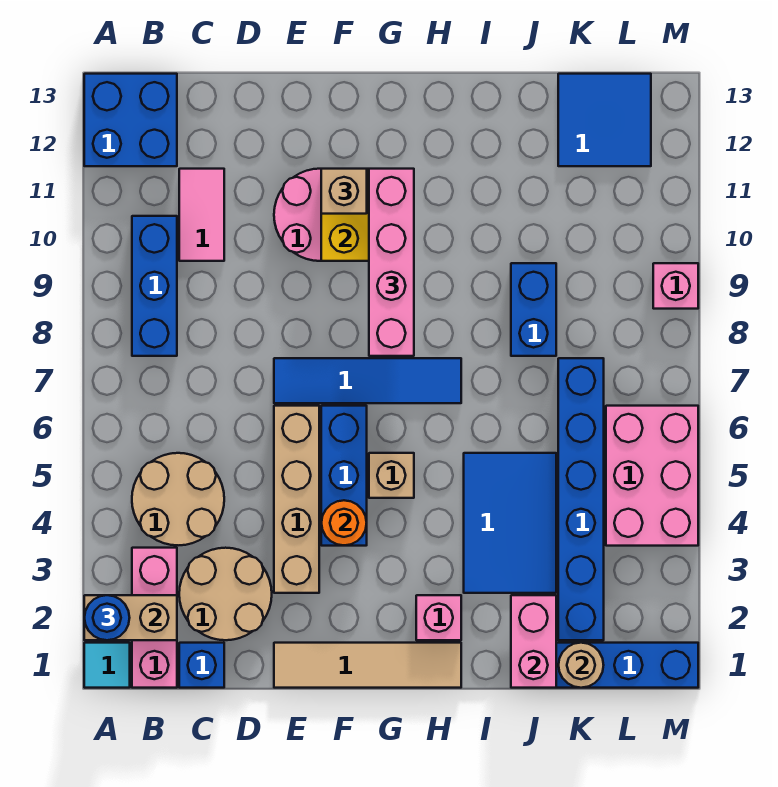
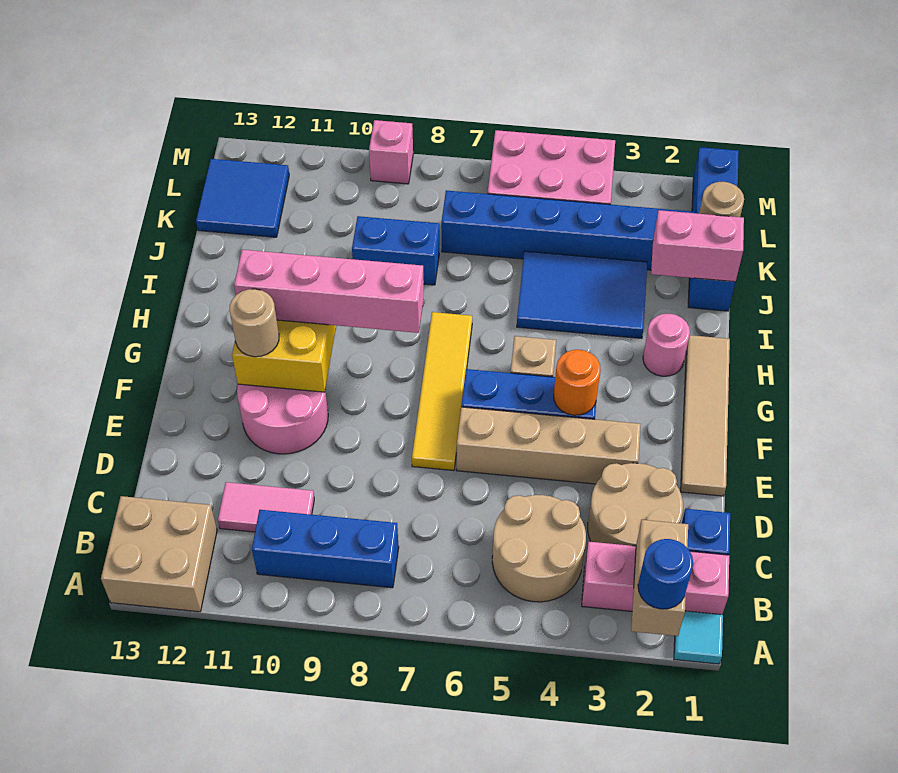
blue brick A12:B13 level 1 -> tan brick A12:B13 level 1
blue tile E7:H7 level 1 -> yellow tile E7:H7 level 1
tan brick F11 level 3 -> tan round brick F11 level 3
pink brick H2 level 1 -> pink round brick H2 level 1

